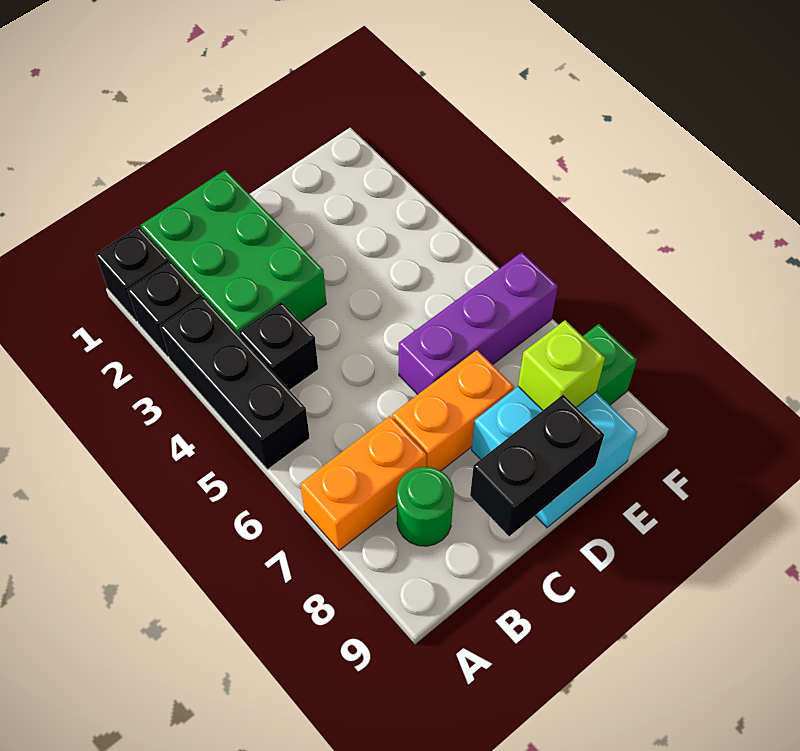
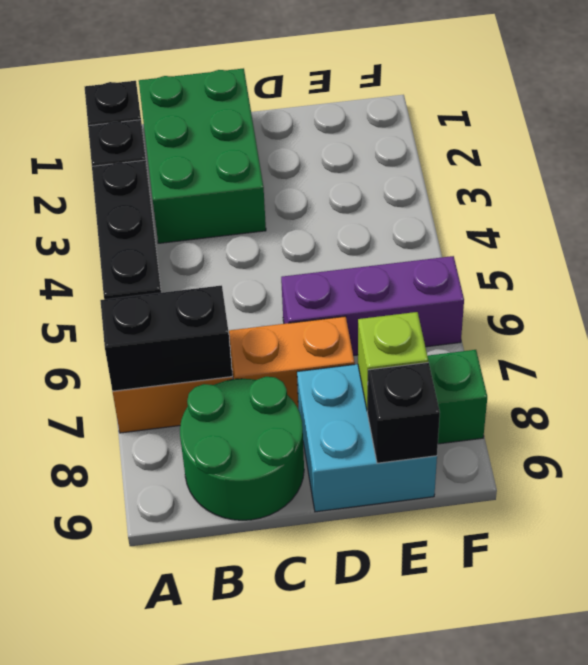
black brick B4 level 1 -> black brick E9 level 2
green round brick B8 level 1 -> green round brick B8:C9 level 1
black brick C9:D9 level 2 -> black brick A7:B7 level 2

